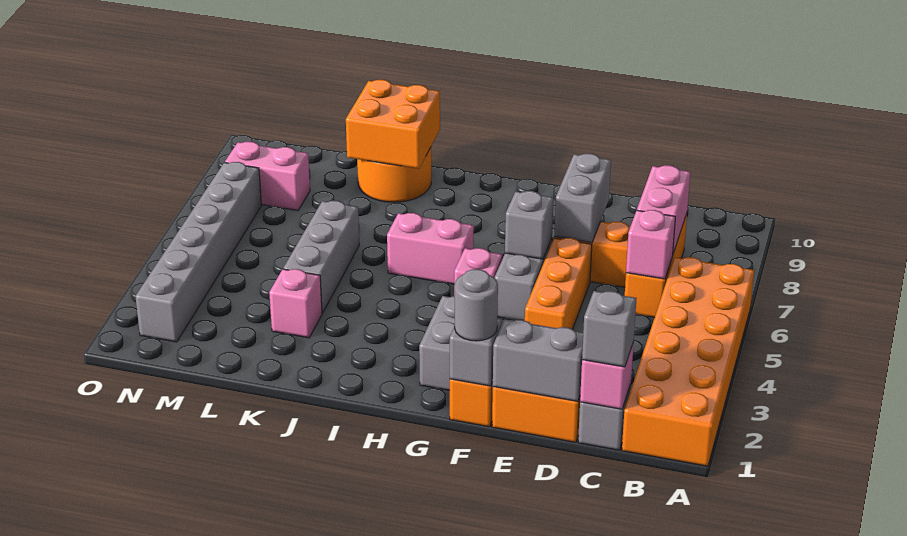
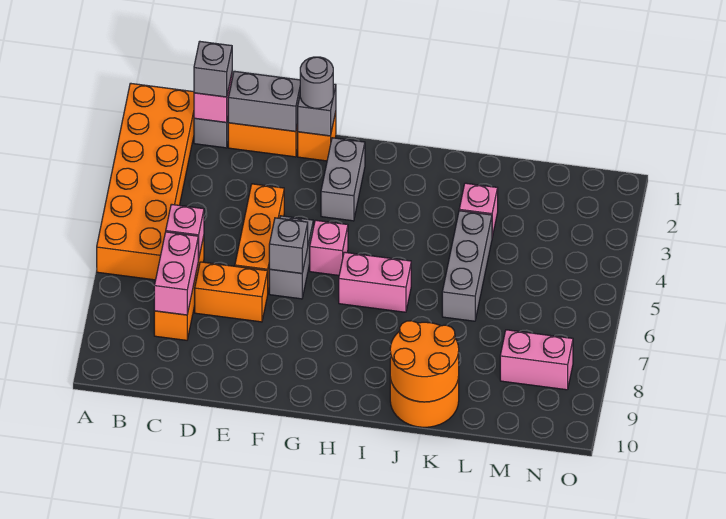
grey brick E7:E8 level 2 -> none
orange brick J9:K10 level 2 -> orange round brick J9:K10 level 2
grey brick N2:N7 level 1 -> none

